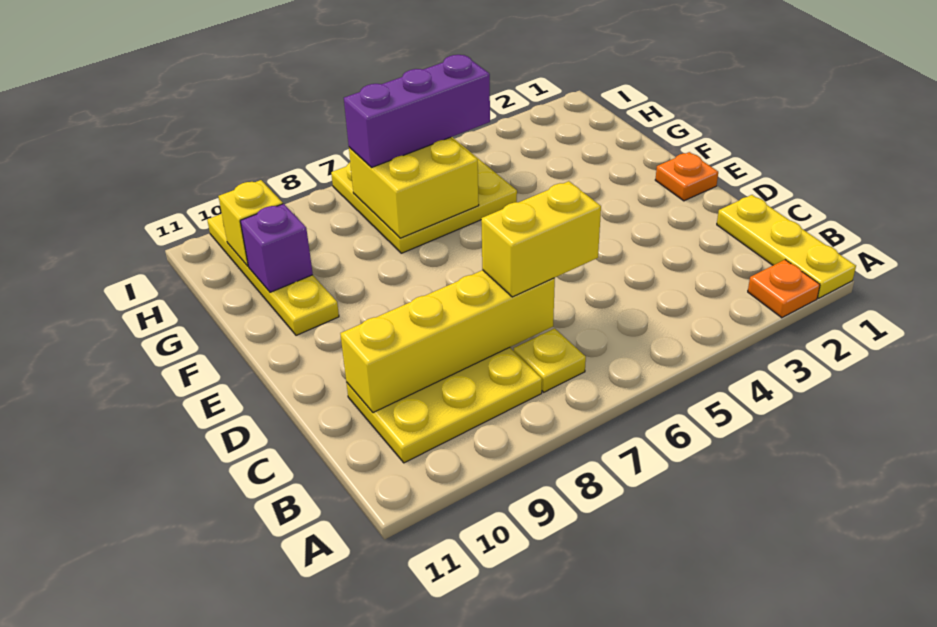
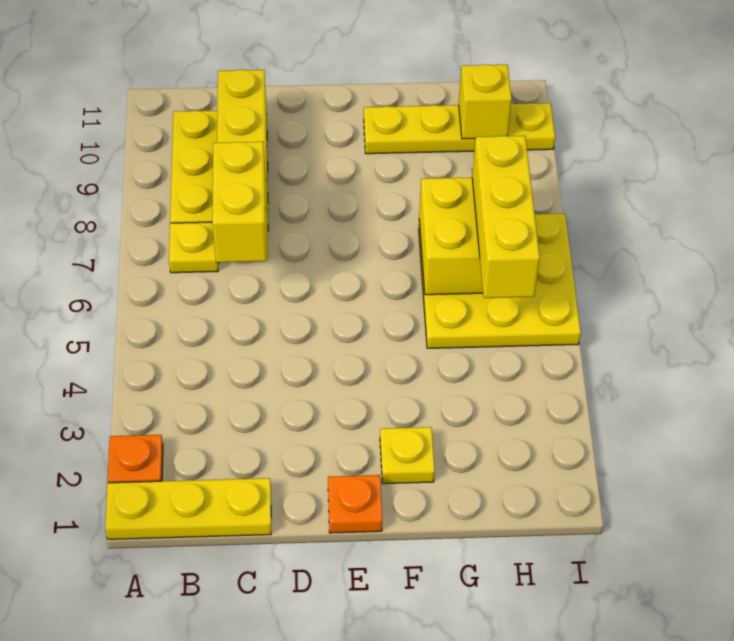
none -> yellow plate F2 level 1
purple brick G10 level 2 -> none
purple brick H5:H7 level 3 -> yellow brick H5:H7 level 3

